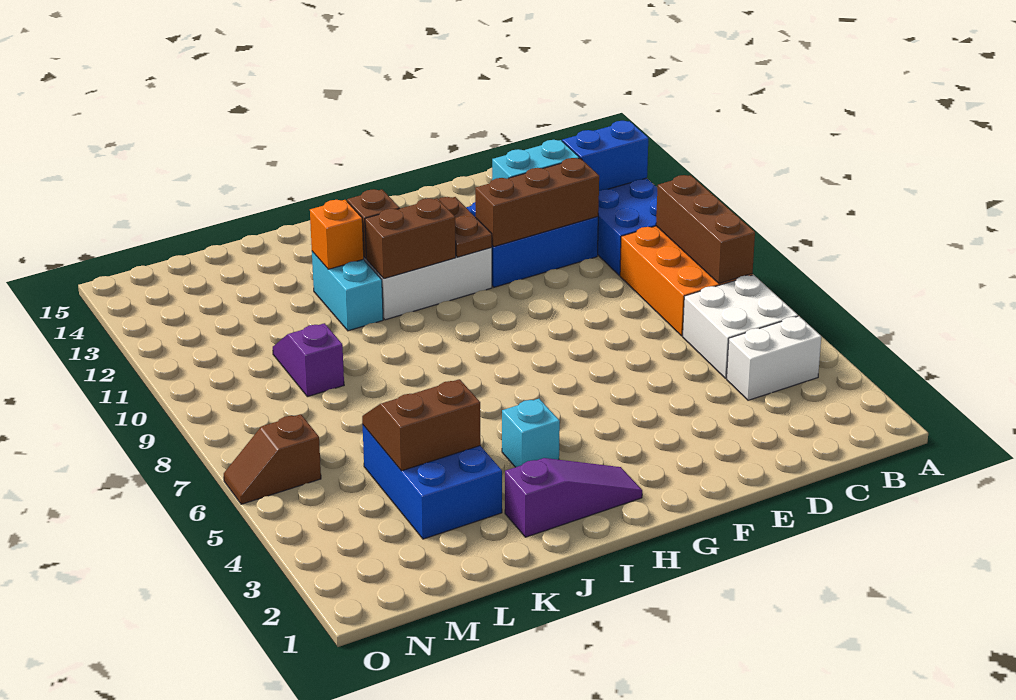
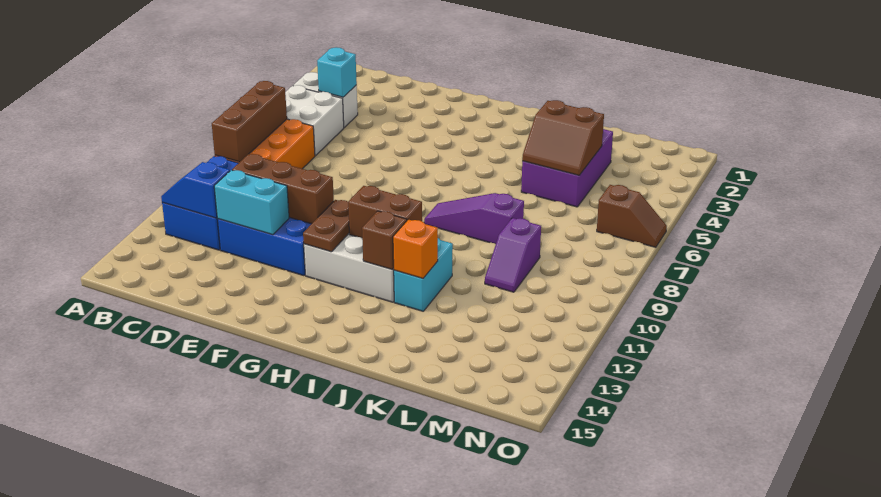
blue brick B12:C12 level 2 -> blue slope B12:C12 level 2 top C
purple slope H2:J2 level 1 top J -> purple slope I8:K8 level 1 top K
cyan brick I4 level 1 -> cyan brick C4 level 2
blue brick K3:L5 level 1 -> purple brick K3:L5 level 1

